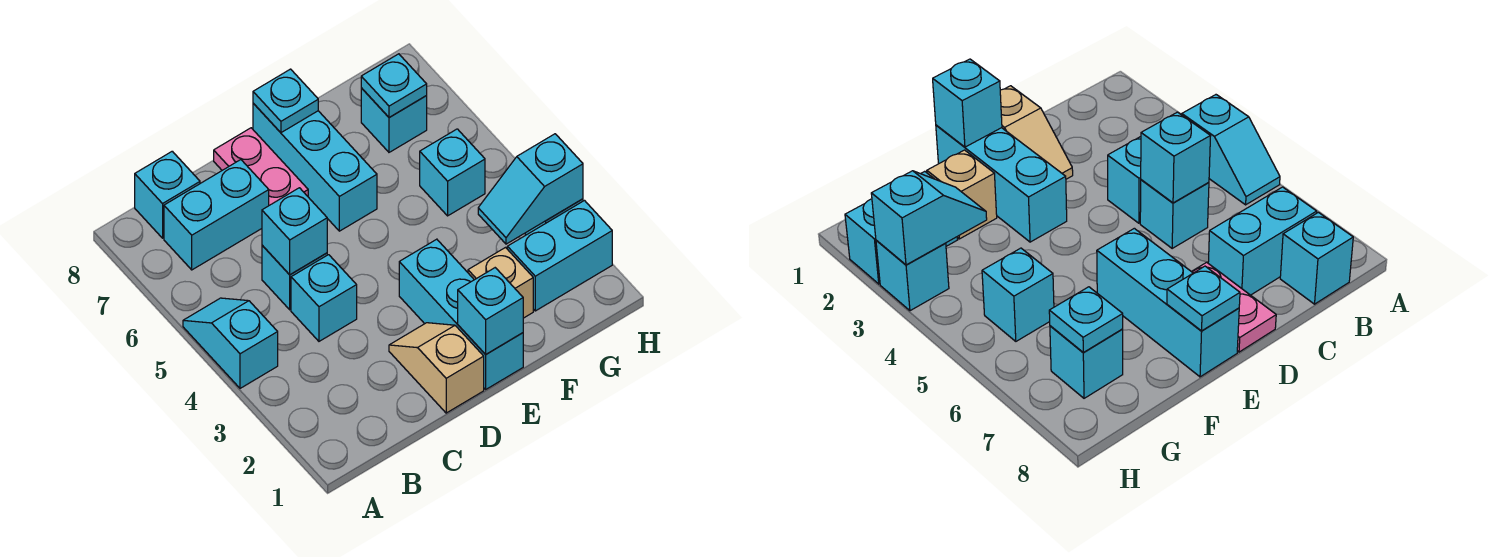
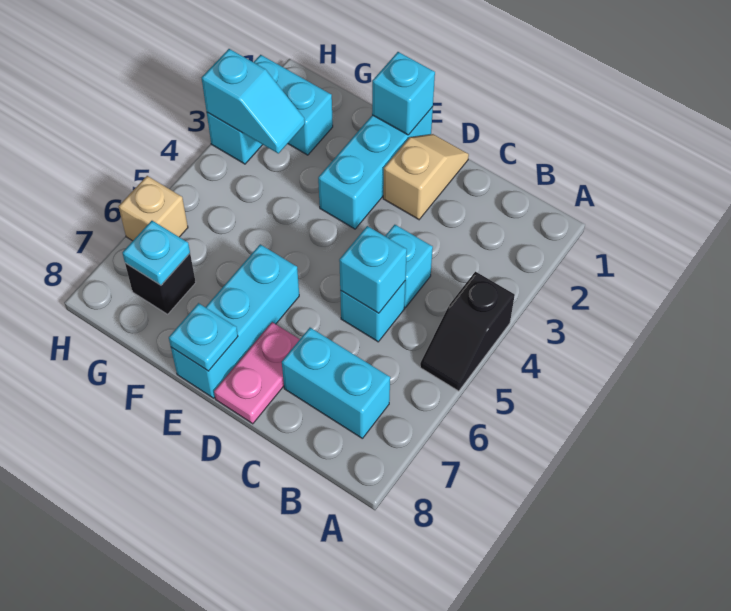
cyan slope A4:A5 level 1 top 4 -> black slope A4:A5 level 1 top 4
cyan brick B8 level 1 -> none
tan slope D1:D2 level 1 top 1 -> tan slope D1:D2 level 1 top 2
tan brick F2 level 1 -> tan brick H6 level 1
cyan brick G5 level 1 -> none
cyan brick G7 level 1 -> black brick G7 level 1

